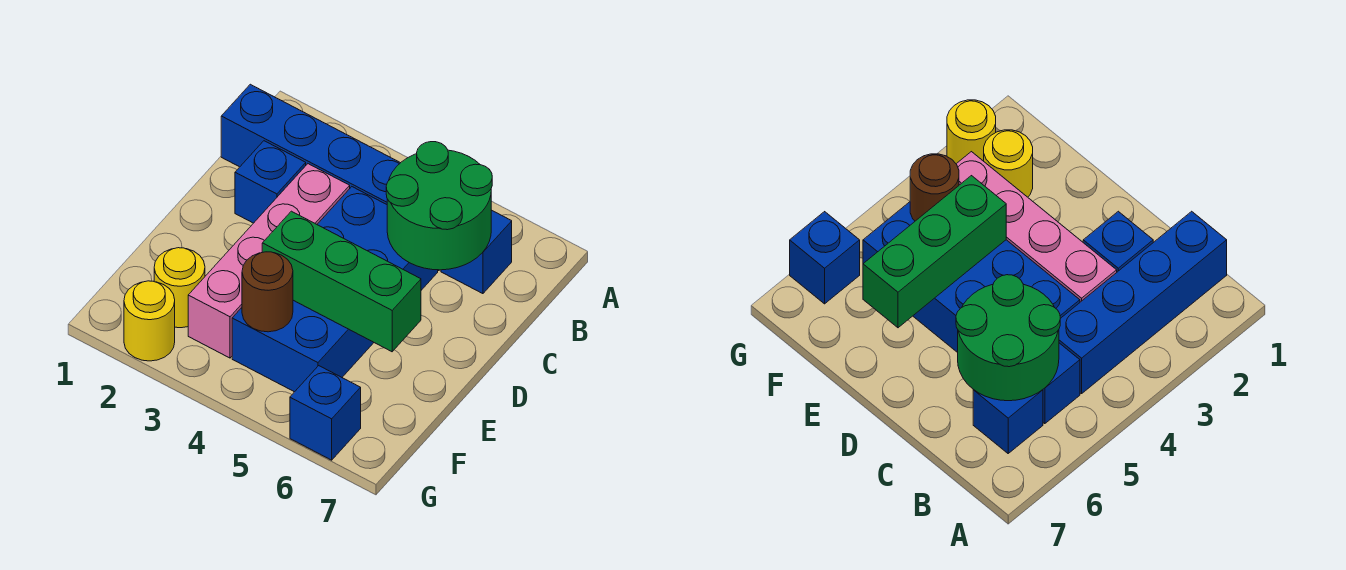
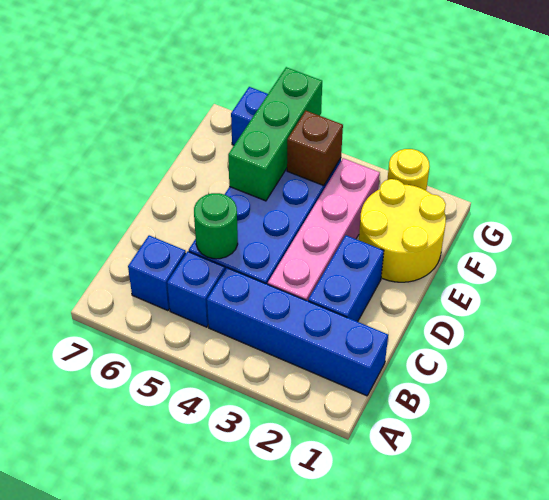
green round brick B5:C6 level 2 -> green round brick C5 level 2
blue brick C2 level 1 -> blue brick C2:D2 level 1
green brick E4:E6 level 2 -> green brick E5:G5 level 2
yellow round brick F2 level 1 -> yellow round brick E1:F2 level 1
brown round brick F4 level 2 -> brown brick F4 level 2

